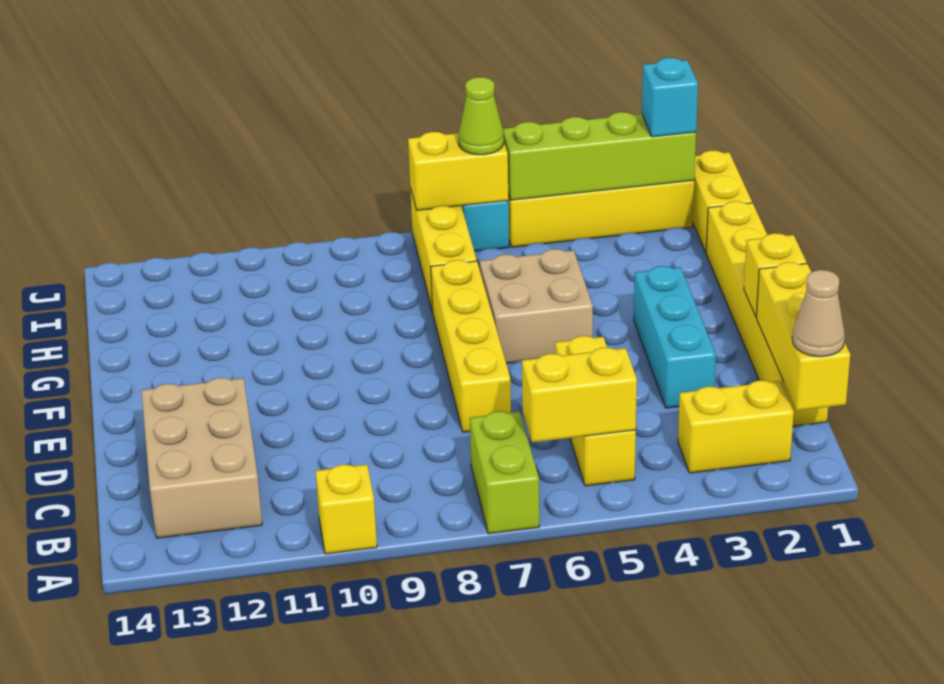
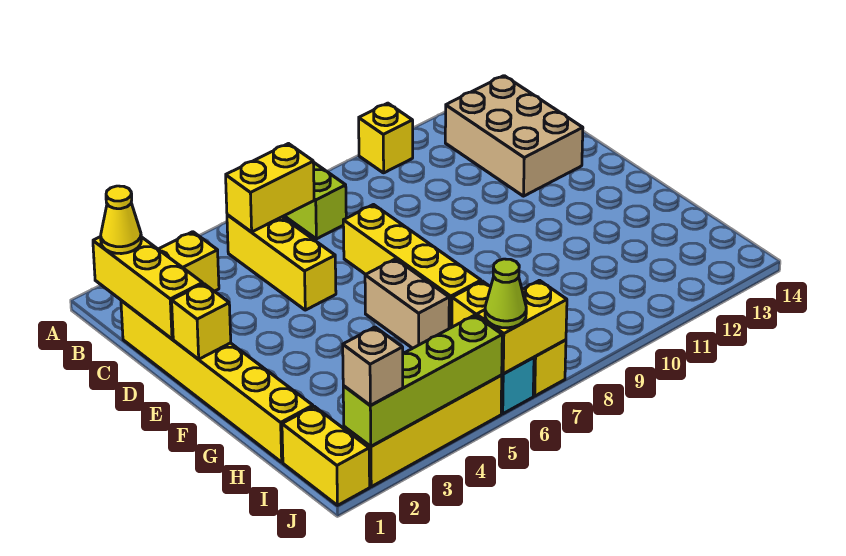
tan cone B1 level 3 -> yellow cone B1 level 3
cyan brick D3:F3 level 1 -> none
tan brick F5:G6 level 1 -> tan brick F6:G6 level 1
cyan brick J2 level 3 -> tan brick J2 level 3

